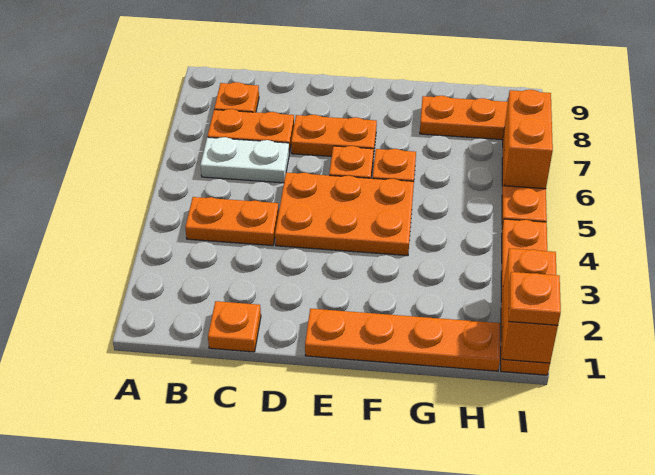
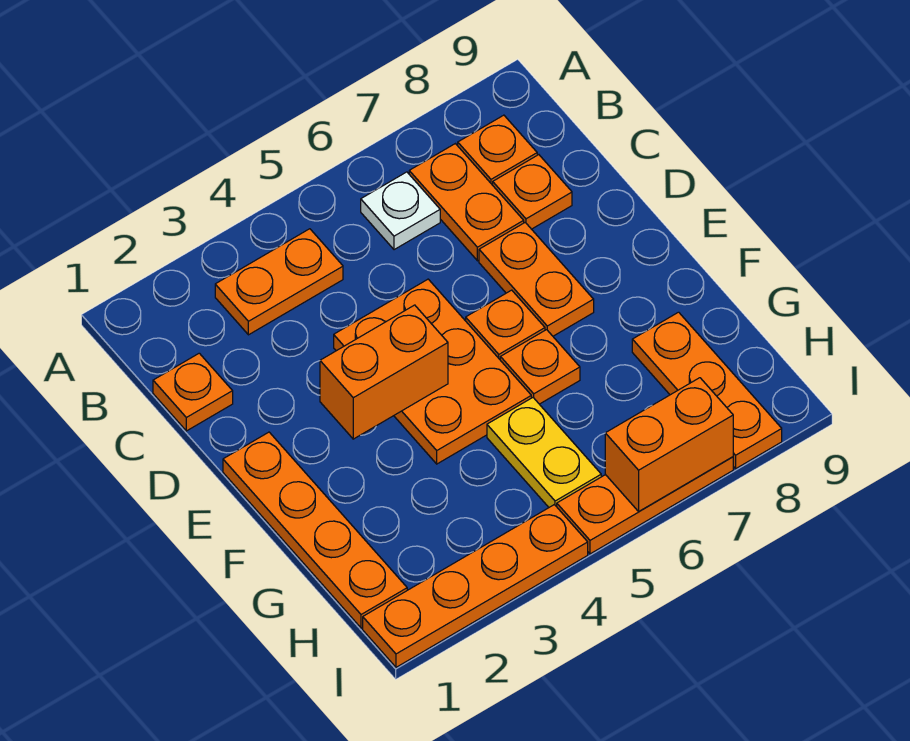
orange plate B4:C4 level 1 -> orange plate B3:B4 level 1
white plate B6:C6 level 1 -> white plate B6 level 1
none -> yellow plate G5:H5 level 1
orange brick I1:I2 level 2 -> orange brick E3:E4 level 2
orange plate I1 level 3 -> orange plate C8 level 1

